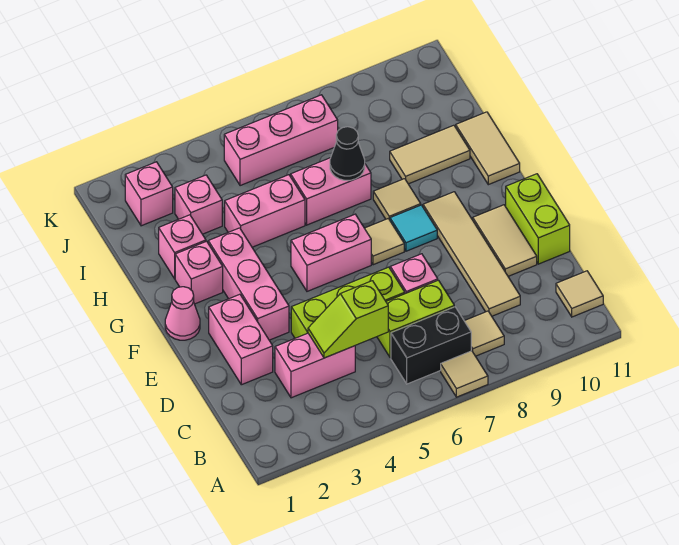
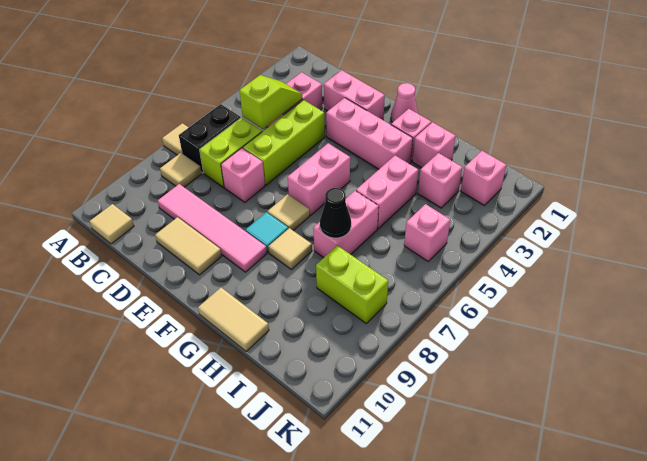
tan tile C9:F9 level 1 -> pink tile C9:F9 level 1
lime brick D11:E11 level 1 -> lime brick I8:J8 level 1
tan tile H9:H10 level 1 -> none
pink brick J5:J7 level 1 -> pink brick J5 level 1

